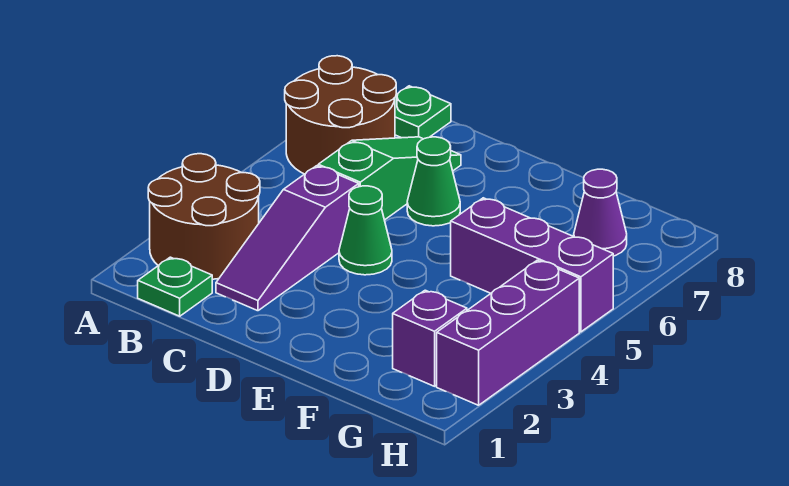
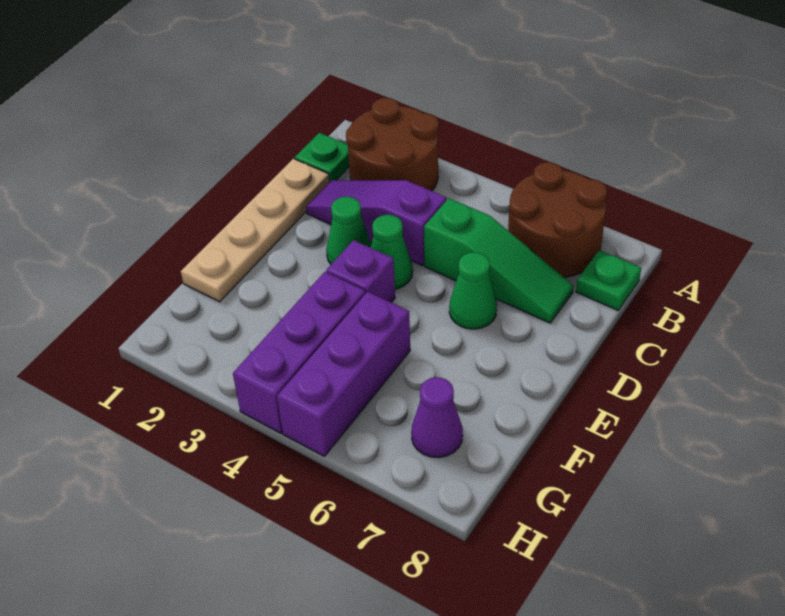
none -> tan plate C1:F1 level 1
none -> green cone D3 level 1
purple brick G2 level 1 -> purple brick E4 level 1
purple brick H2:H4 level 1 -> purple brick F4:H4 level 1

